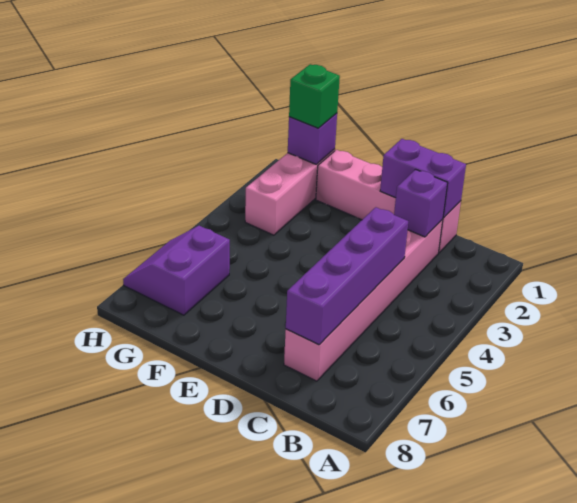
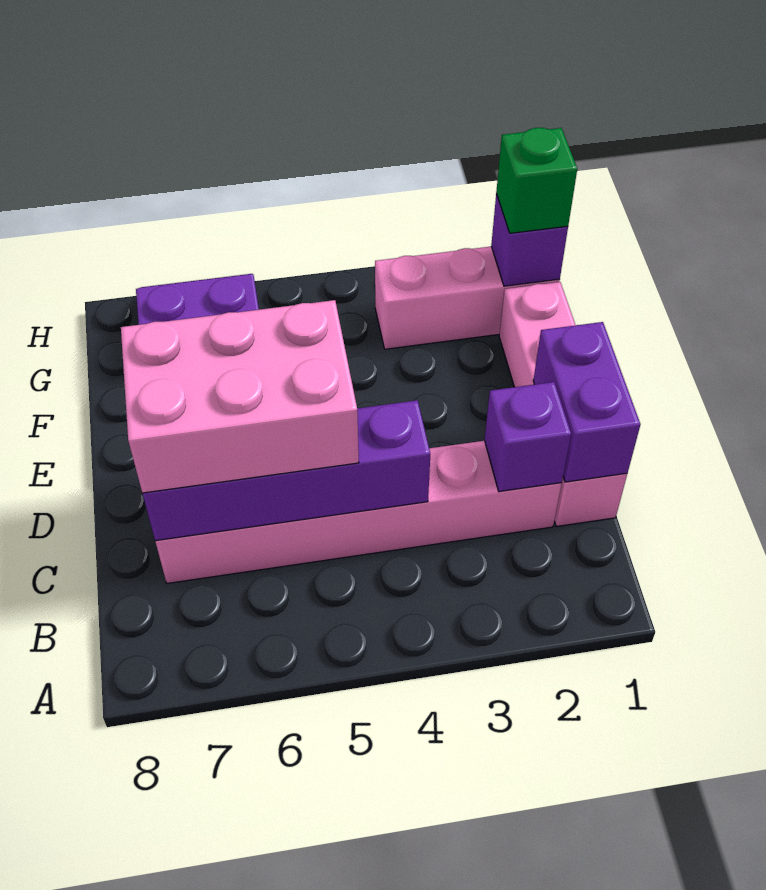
none -> pink brick C5:D7 level 3

